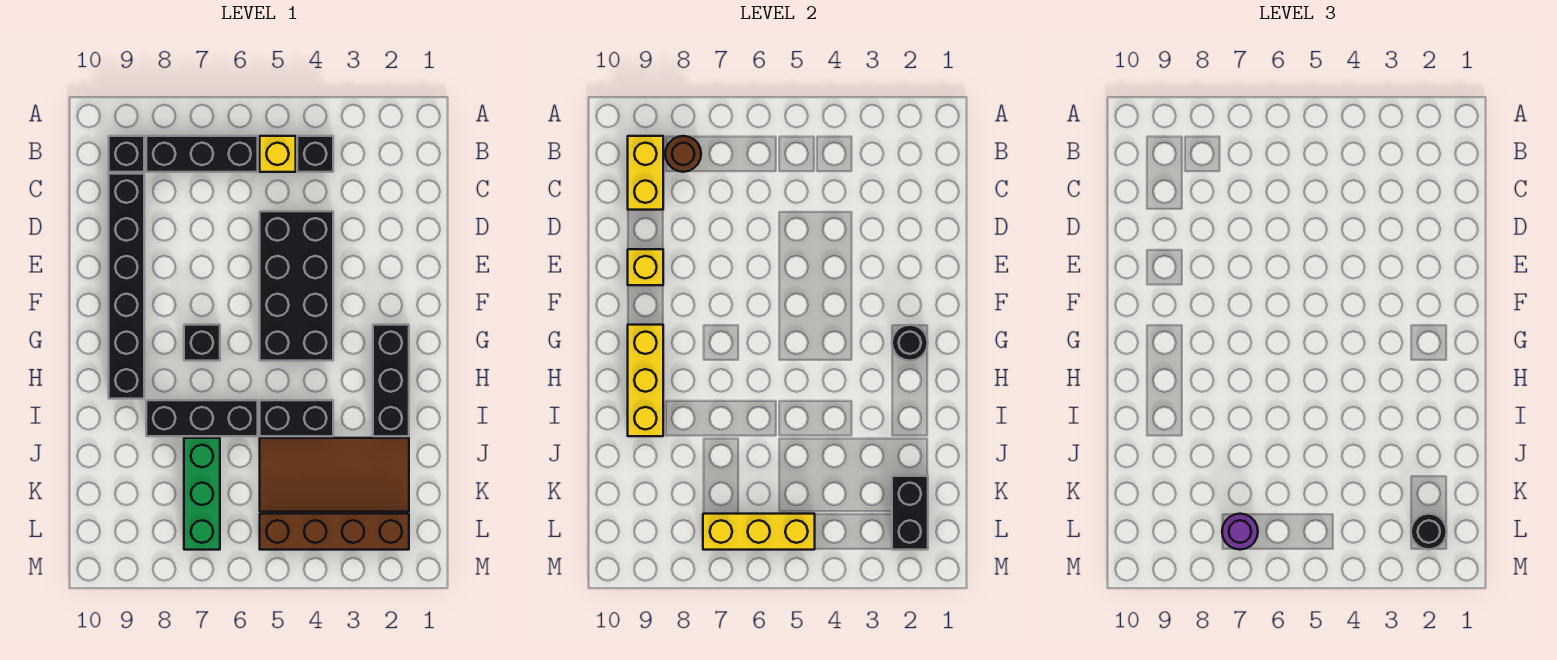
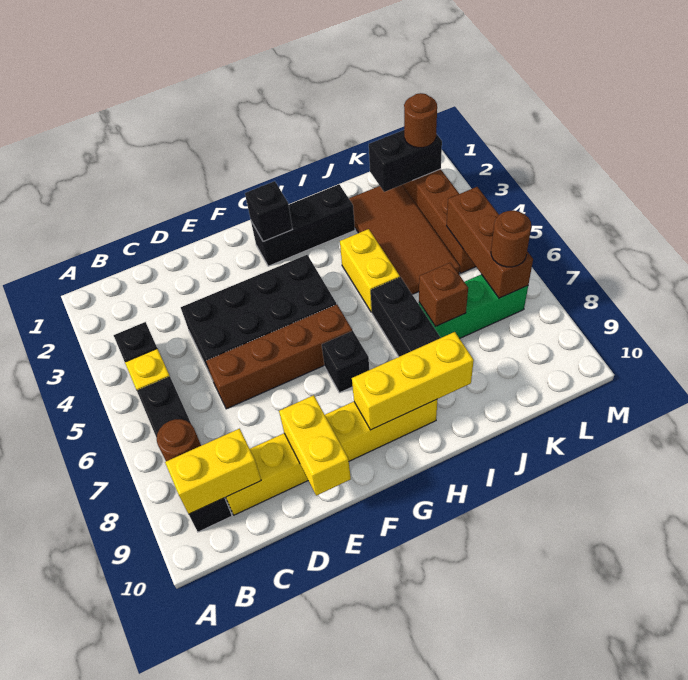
black brick C9:H9 level 1 -> yellow brick C9:H9 level 1
none -> brown brick D6:G6 level 1
yellow brick E9 level 2 -> yellow brick E9:E10 level 2
black round brick G2 level 2 -> black brick G2 level 2
black brick I4:I5 level 1 -> yellow brick I4:I5 level 1
none -> brown brick J7 level 2
black round brick L2 level 3 -> brown round brick L2 level 3
yellow brick L5:L7 level 2 -> brown brick L5:L7 level 2
purple round brick L7 level 3 -> brown round brick L7 level 3

